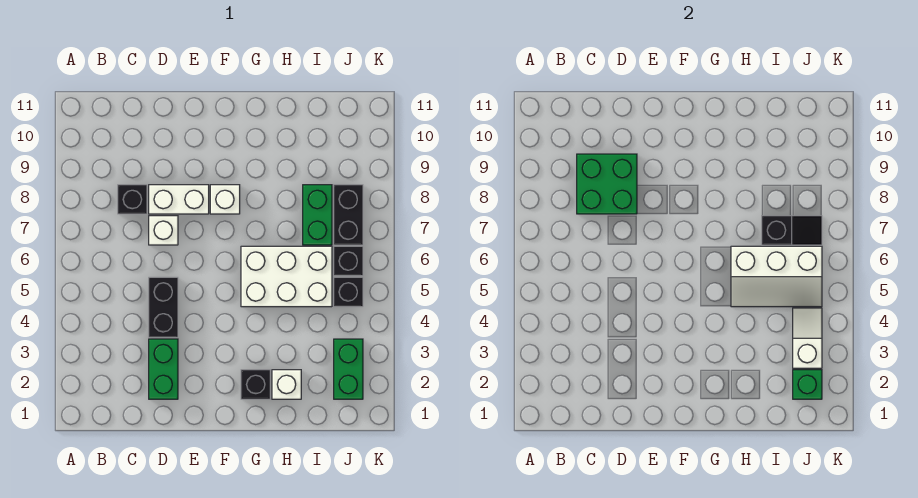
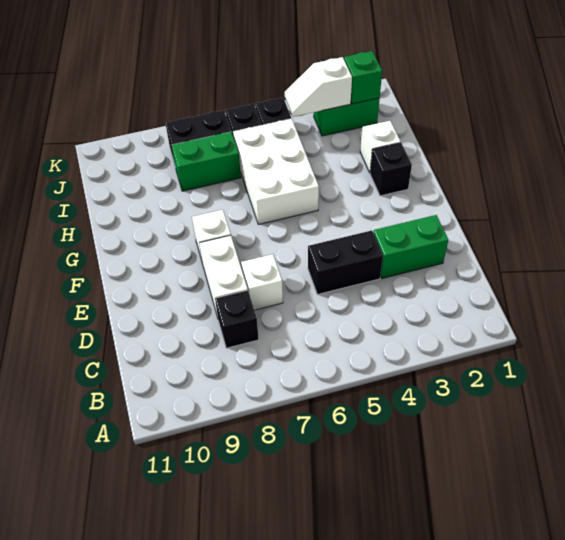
green brick C8:D9 level 2 -> none
white slope H5:J6 level 2 top 6 -> none
black slope I7:J7 level 2 top I -> none

